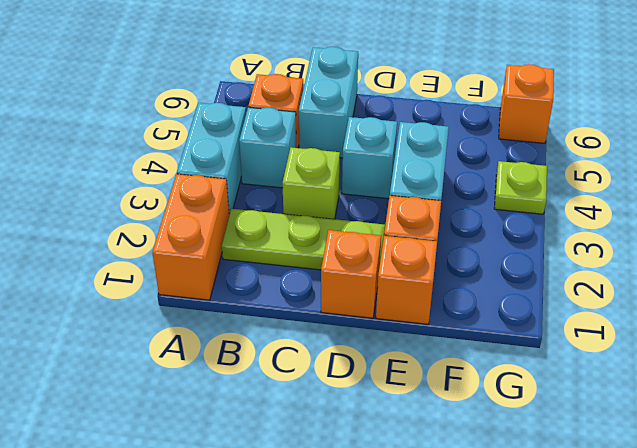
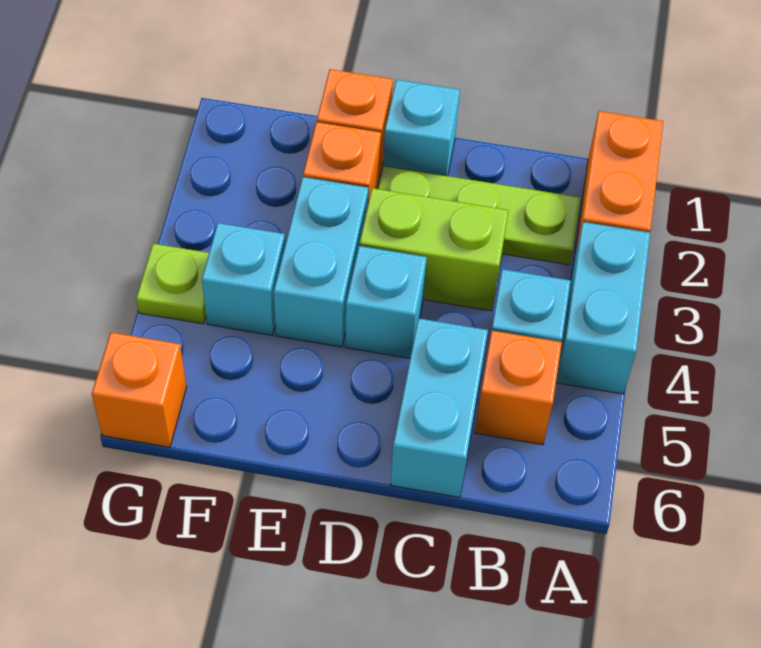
lime brick C3 level 1 -> lime brick C3:D3 level 1
orange brick D1 level 1 -> cyan brick D1 level 1
none -> cyan brick F4 level 1

